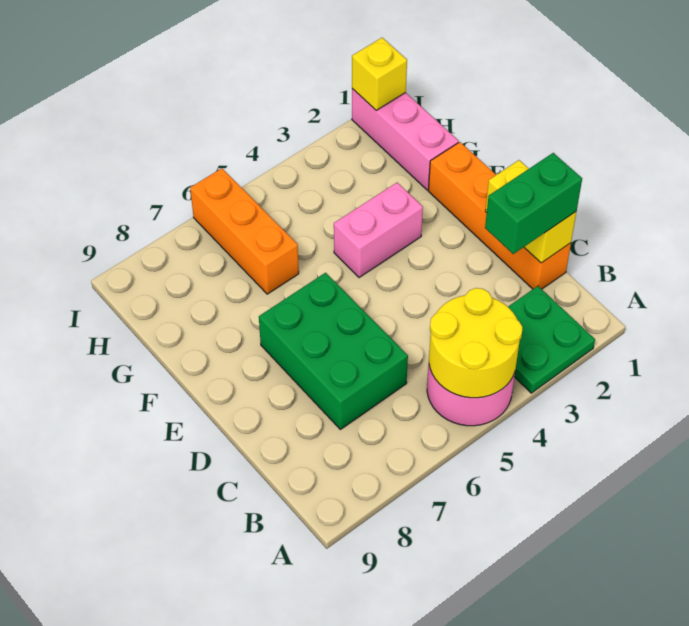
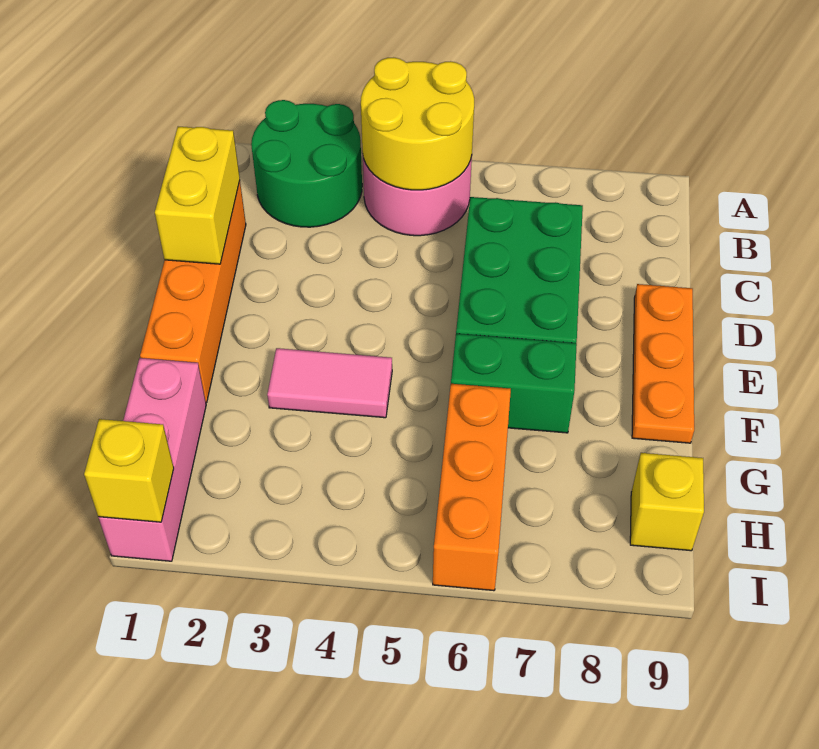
green plate A2:B3 level 1 -> green round brick A2:B3 level 1
green brick C1:C2 level 3 -> green brick F6:F7 level 1
none -> orange plate D9:F9 level 1
pink brick F3:F4 level 1 -> pink tile F3:F4 level 1
none -> yellow brick H9 level 1

